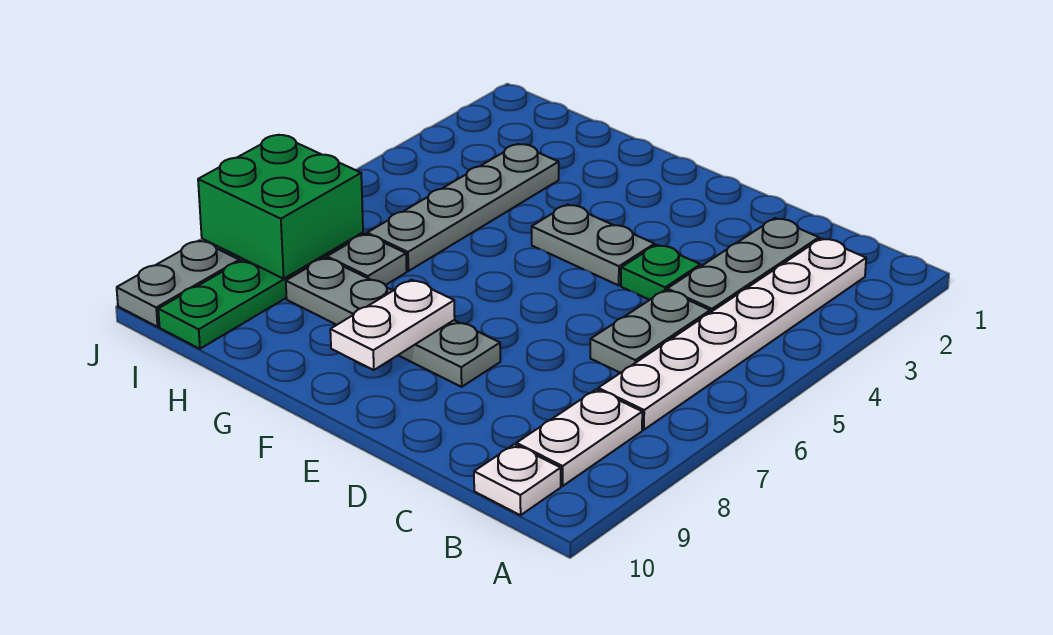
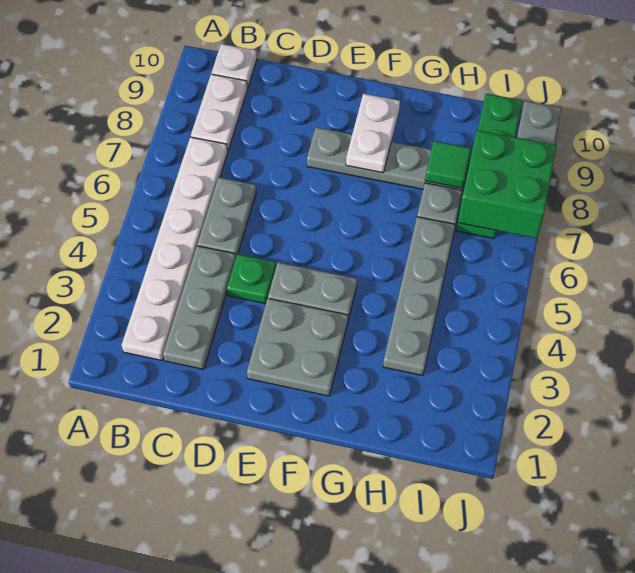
none -> grey plate E2:F3 level 1
none -> green tile H8 level 2

